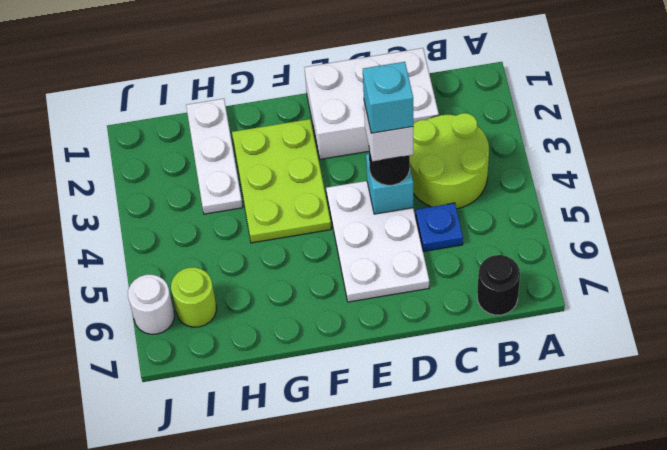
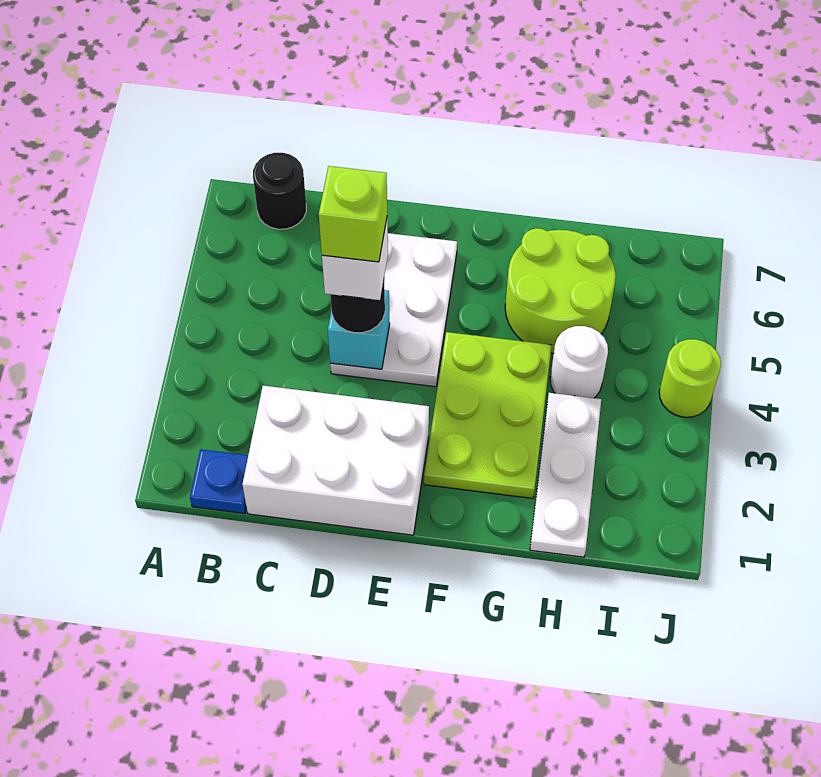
lime round brick B3:C4 level 1 -> lime round brick G5:H6 level 1
blue plate C5 level 1 -> blue plate B1 level 1
cyan brick D4 level 5 -> lime brick D4 level 5
lime round brick I6 level 1 -> lime round brick J4 level 1
white round brick J6 level 1 -> white round brick H4 level 1

